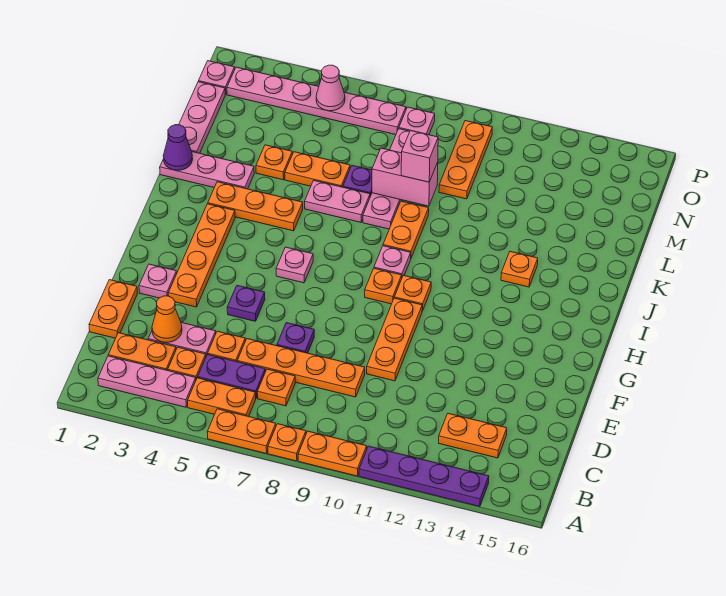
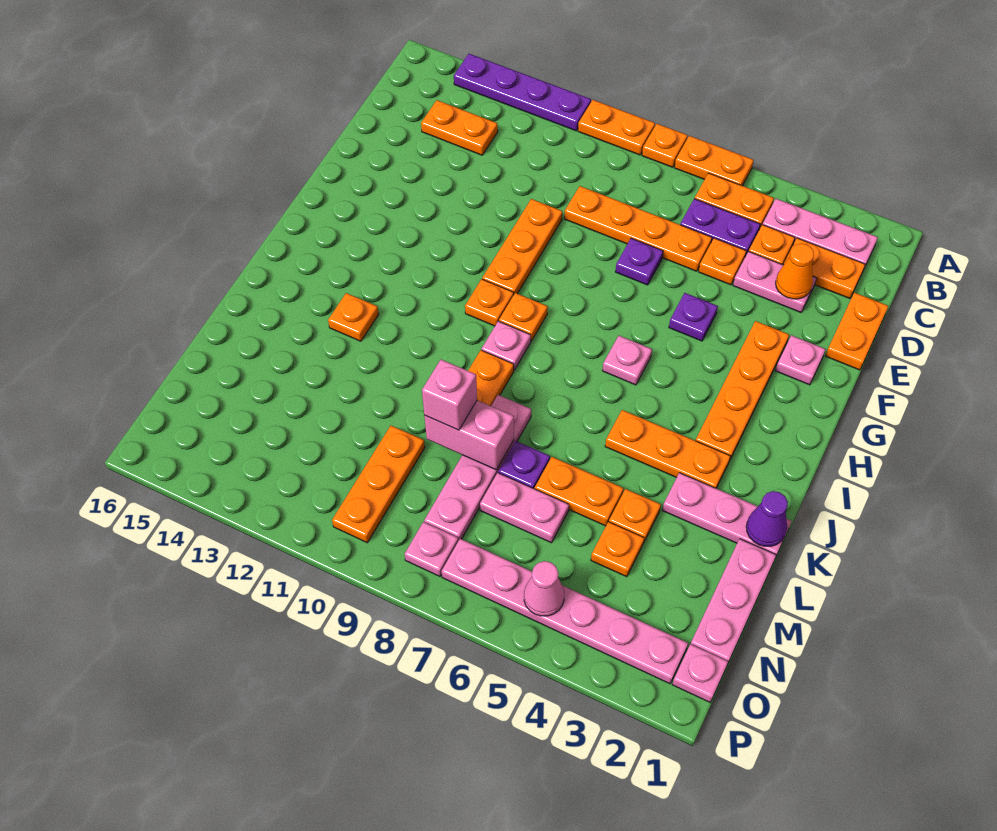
orange plate C7 level 1 -> orange plate M4 level 1
pink plate K6:K7 level 1 -> pink plate M6:M7 level 1

